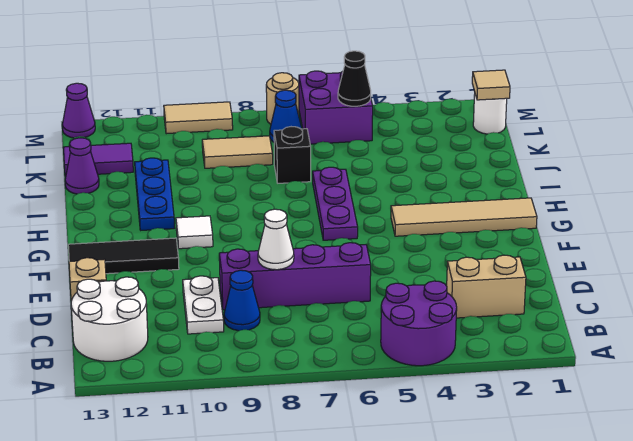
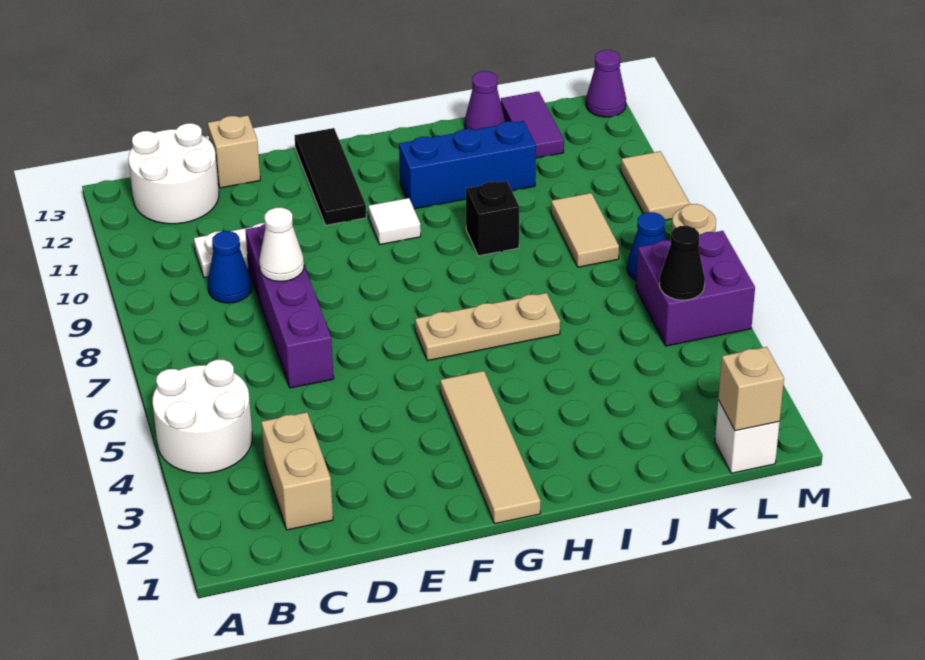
purple round brick A4:B5 level 1 -> white round brick A4:B5 level 1
purple plate G6:I6 level 1 -> tan plate G6:I6 level 1
blue plate H11:J11 level 1 -> blue brick H11:J11 level 1
black brick J7 level 1 -> black brick I9 level 1
white round brick L1 level 1 -> white brick L1 level 1
tan tile L1 level 2 -> tan brick L1 level 2

